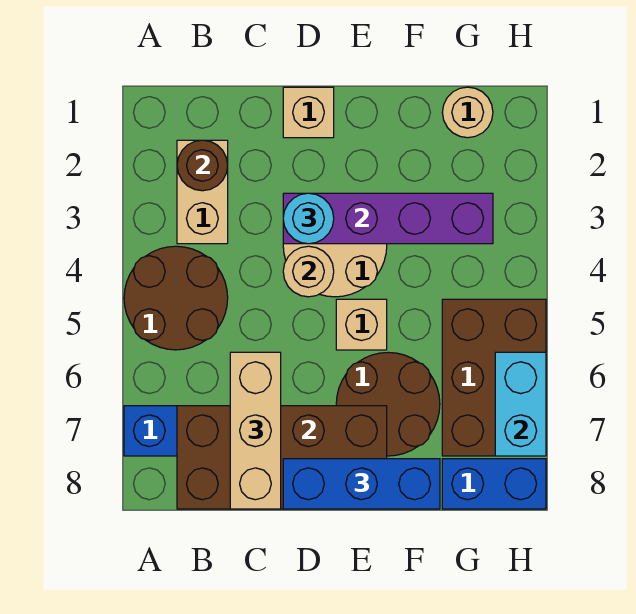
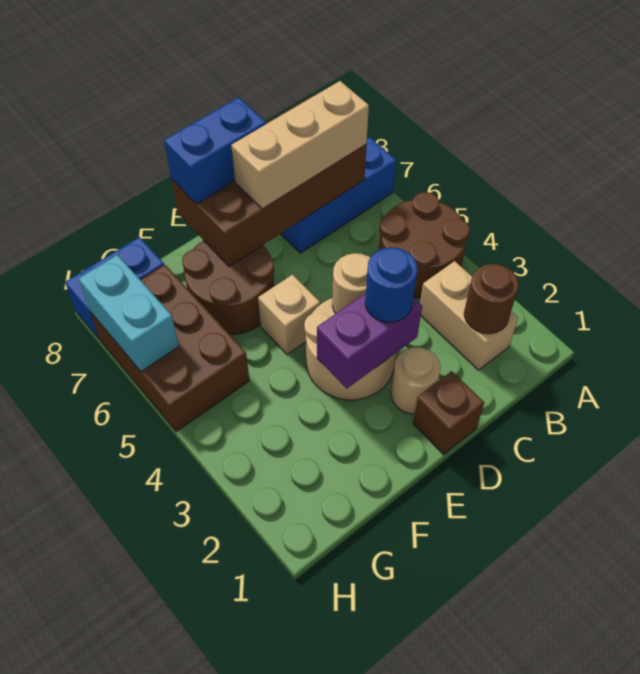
tan brick C6:C8 level 3 -> tan brick B7:D7 level 3
tan brick D1 level 1 -> brown brick D1 level 1
purple brick D3:G3 level 2 -> purple brick D3:E3 level 2
cyan round brick D3 level 3 -> blue round brick D3 level 3
blue brick D8:F8 level 3 -> blue brick D8:E8 level 3
tan round brick G1 level 1 -> tan round brick D2 level 1

